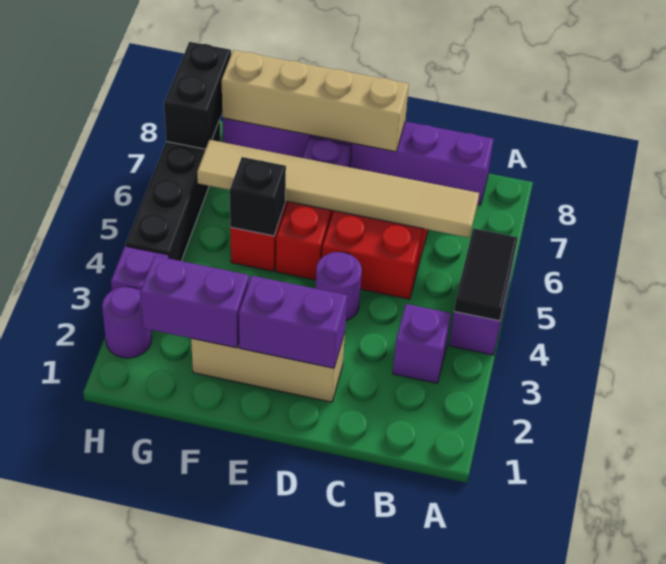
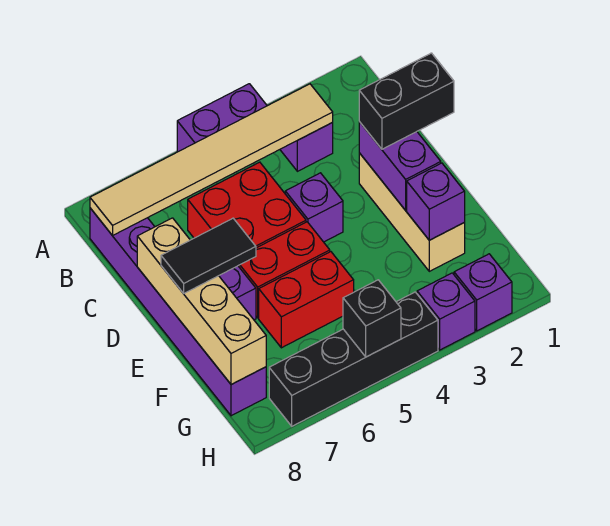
black tile A4:A5 level 2 -> black tile E7:E8 level 3
tan tile B6:G6 level 2 -> tan tile B3:B8 level 2
purple round brick D4 level 1 -> purple brick D4 level 1
purple brick F2:G2 level 2 -> purple brick F2 level 2
black brick F5 level 2 -> black brick H5 level 2
purple round brick H2 level 1 -> purple brick H2 level 1
black brick H7:H8 level 2 -> black brick D1:D2 level 3

